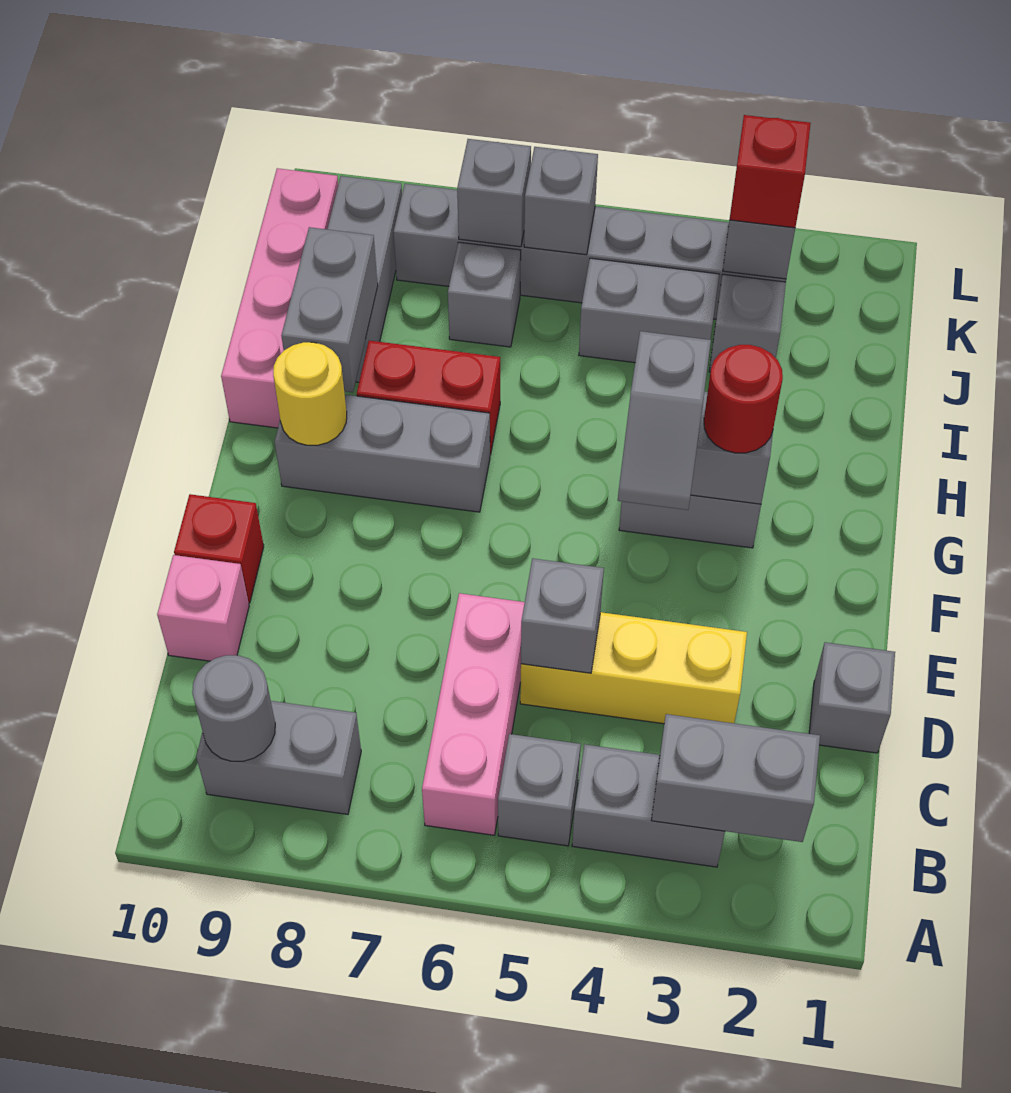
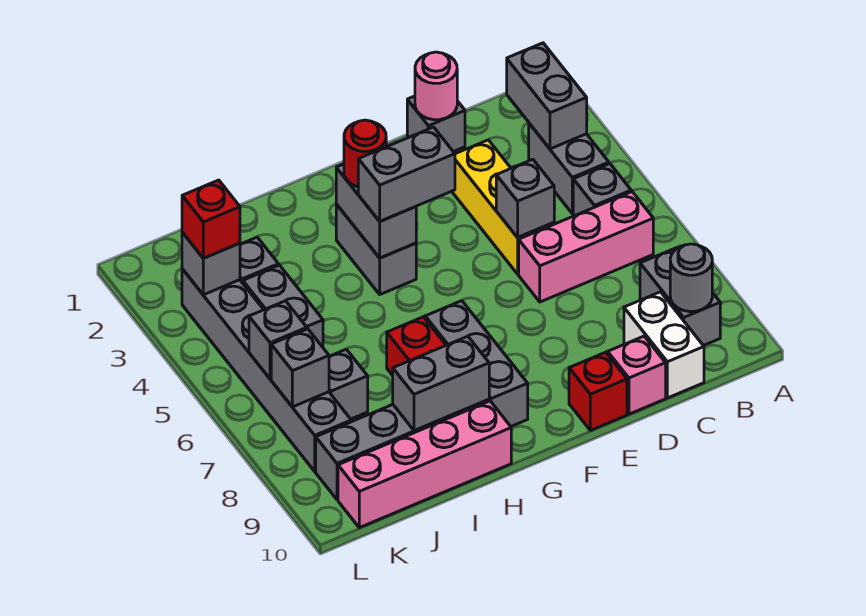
none -> white brick C9:C10 level 1
none -> pink round brick D1 level 2
grey slope F4:G4 level 3 top G -> grey brick F4:G4 level 3
yellow round brick G9 level 2 -> none

